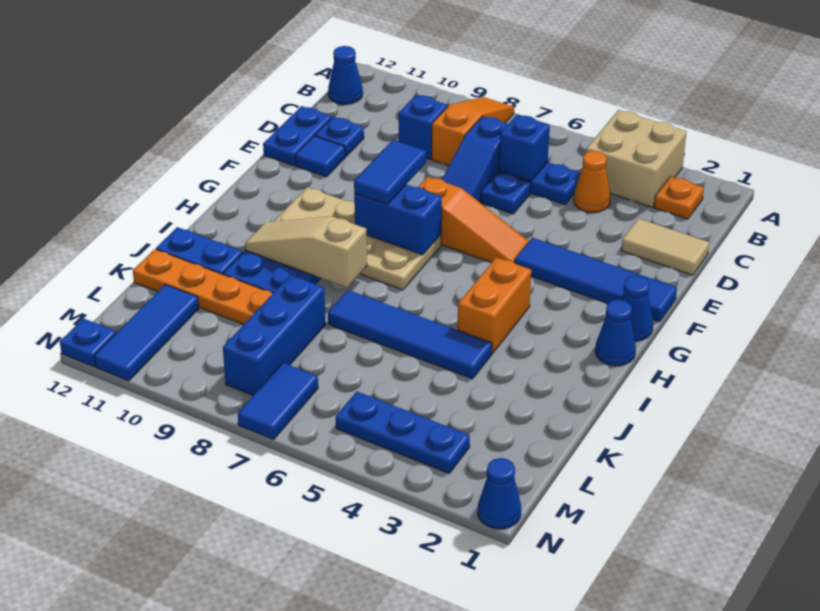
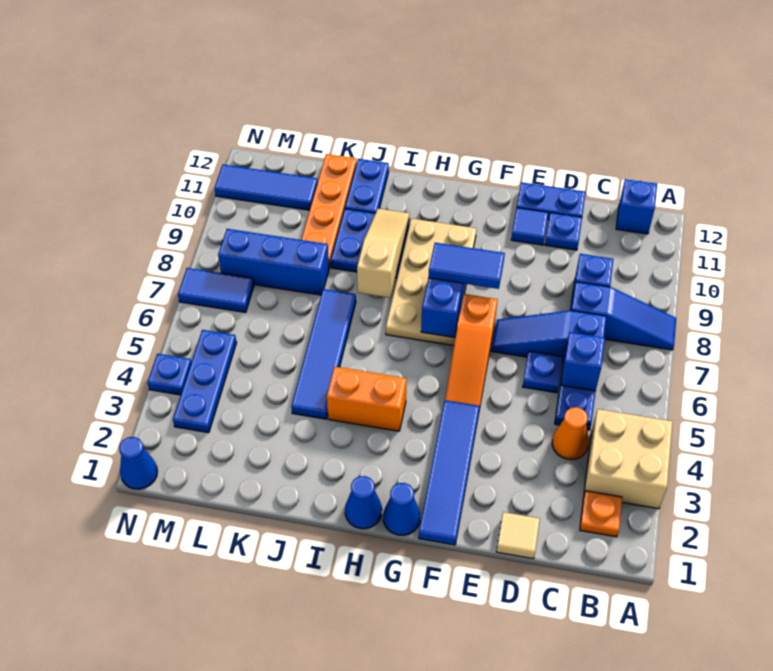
orange slope A8:C8 level 1 top C -> blue slope A8:C8 level 1 top C
blue cone B12 level 1 -> blue brick B12 level 1
tan tile D1:D2 level 1 -> tan tile D1 level 1
blue plate N12 level 1 -> blue plate N4 level 1

